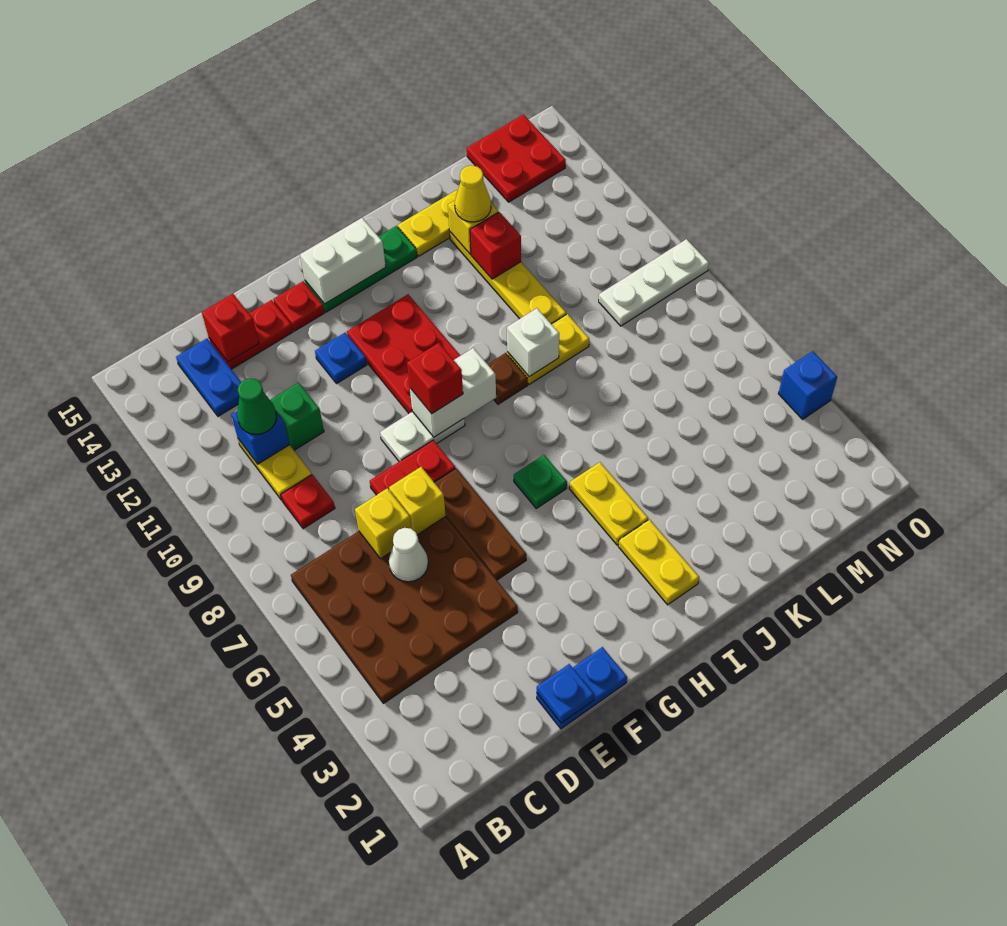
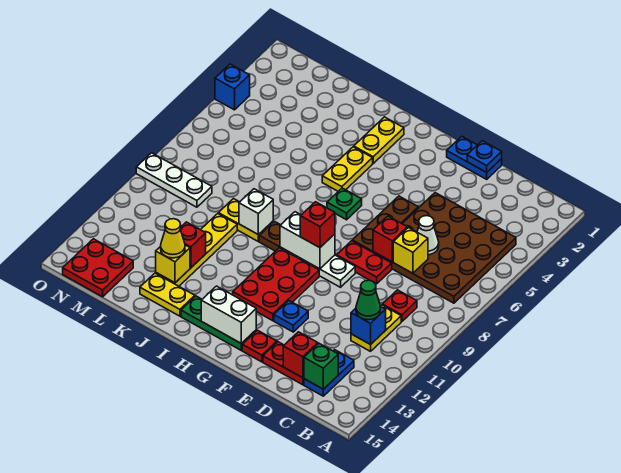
green brick D11 level 1 -> green brick C14 level 2
yellow brick E7 level 2 -> red brick E7 level 2

